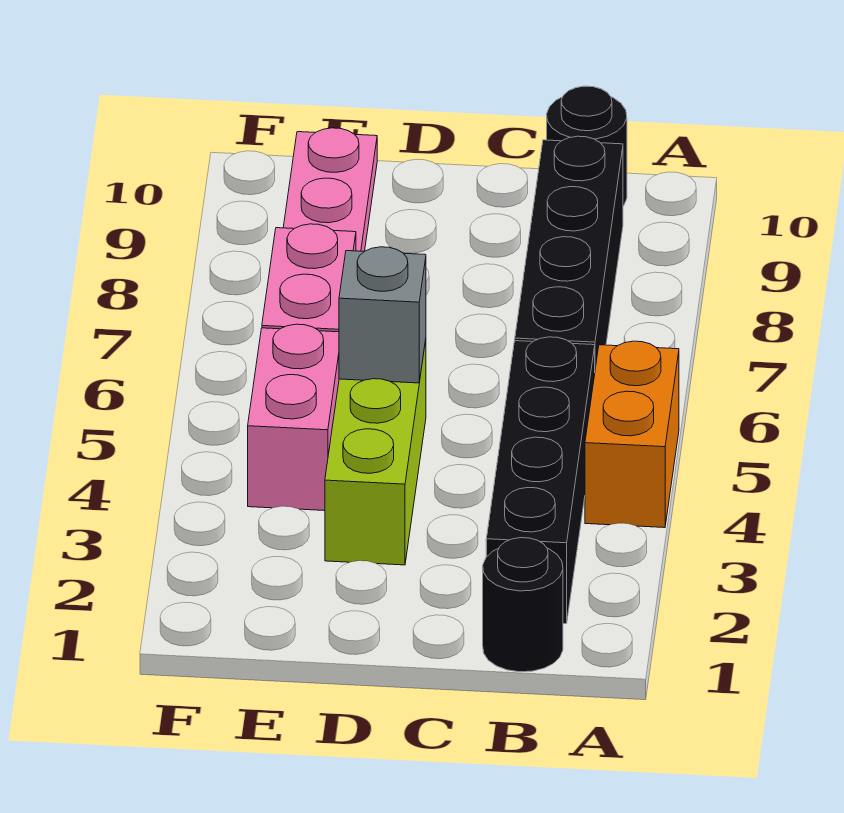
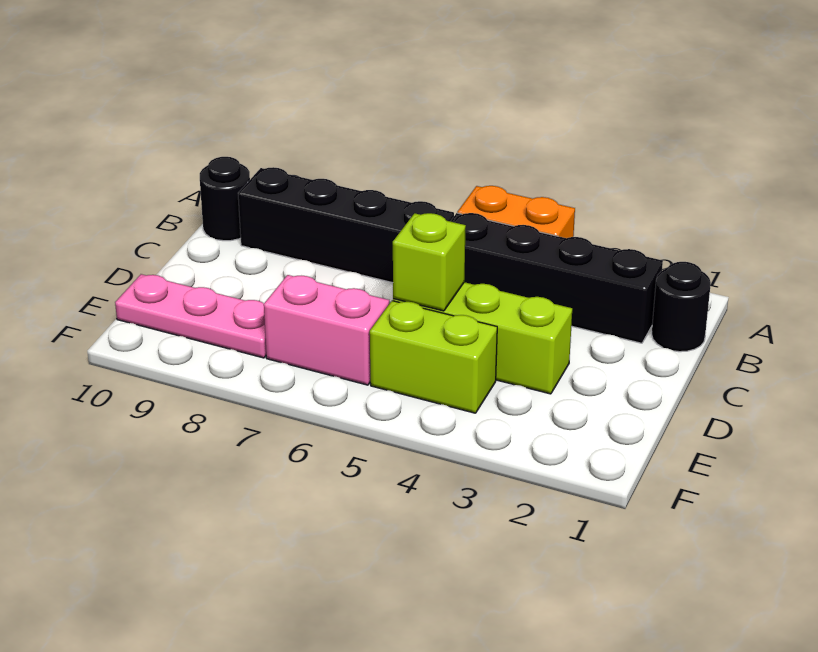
grey brick D5 level 2 -> lime brick D5 level 2
pink brick E4:E5 level 1 -> lime brick E4:E5 level 1

